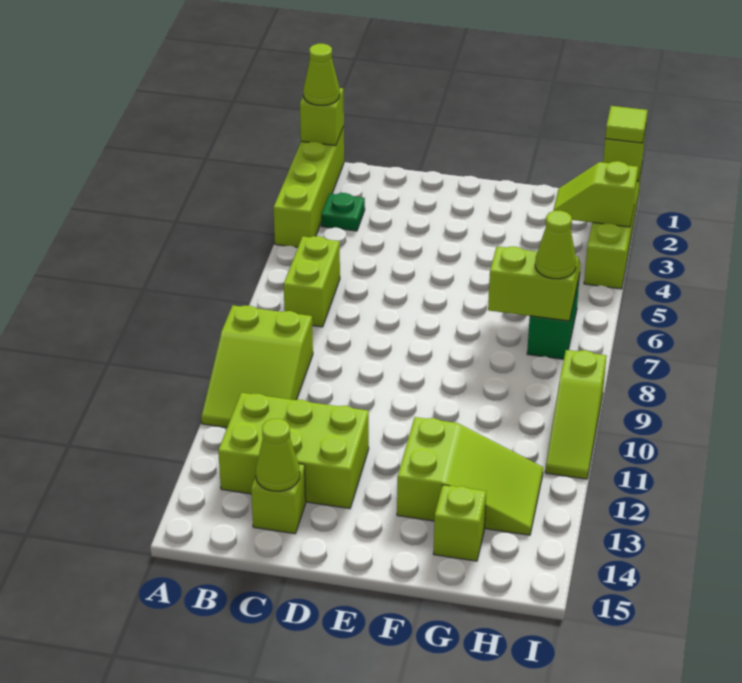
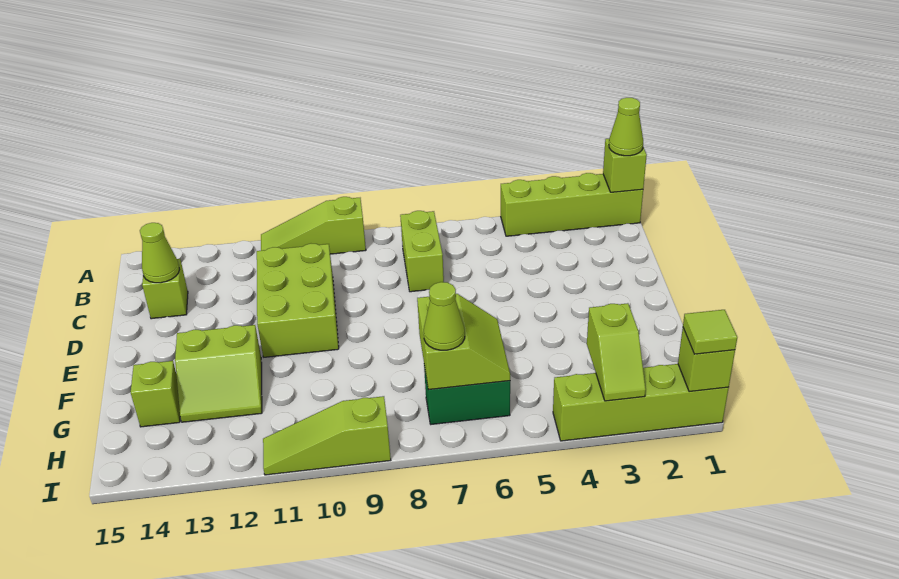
lime slope A9:B11 level 1 top 9 -> lime slope A9:A11 level 1 top 9
green plate B3 level 1 -> none
lime brick B6:B7 level 1 -> lime brick B7:C7 level 1
lime brick B12:D13 level 1 -> lime brick C10:E11 level 1
lime slope F12:H13 level 1 top F -> lime slope F12:G13 level 1 top F
lime slope H3:I3 level 2 top I -> lime slope H3:I3 level 2 top H

